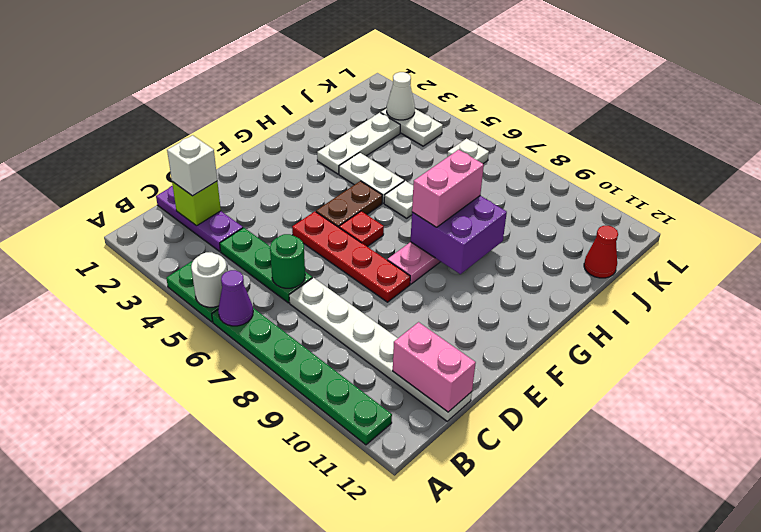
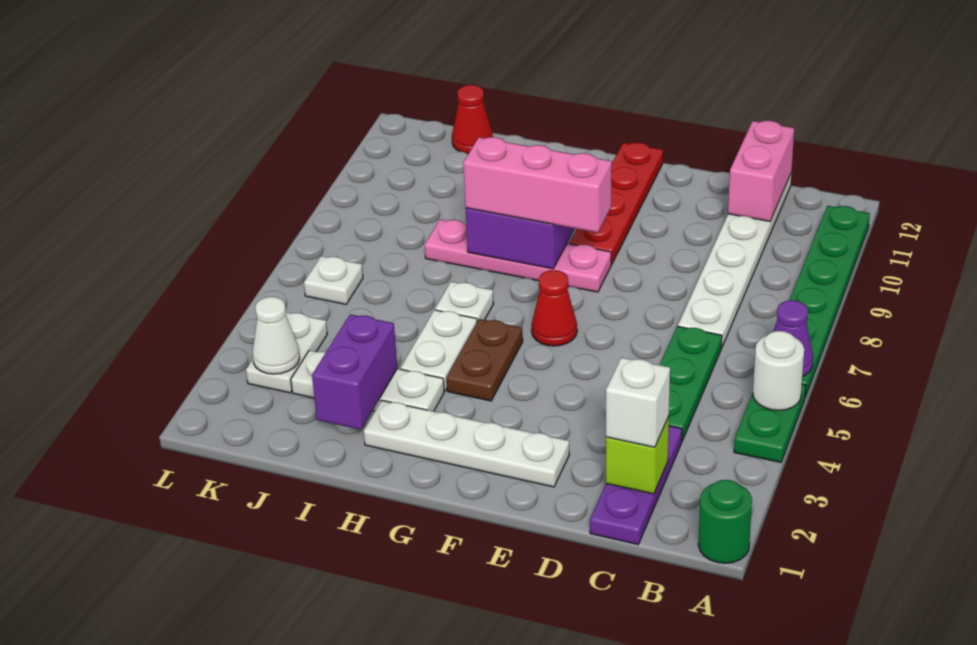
green round brick C6 level 2 -> green round brick A1 level 1
none -> white plate E2:H2 level 1
red plate E5:E8 level 1 -> red plate F9:F12 level 1
brown plate F5:G5 level 1 -> brown plate G4:G5 level 1
red plate F6 level 1 -> red cone F6 level 1
pink brick G8:H8 level 3 -> pink brick F8:H8 level 3
none -> purple brick I2:I3 level 2

